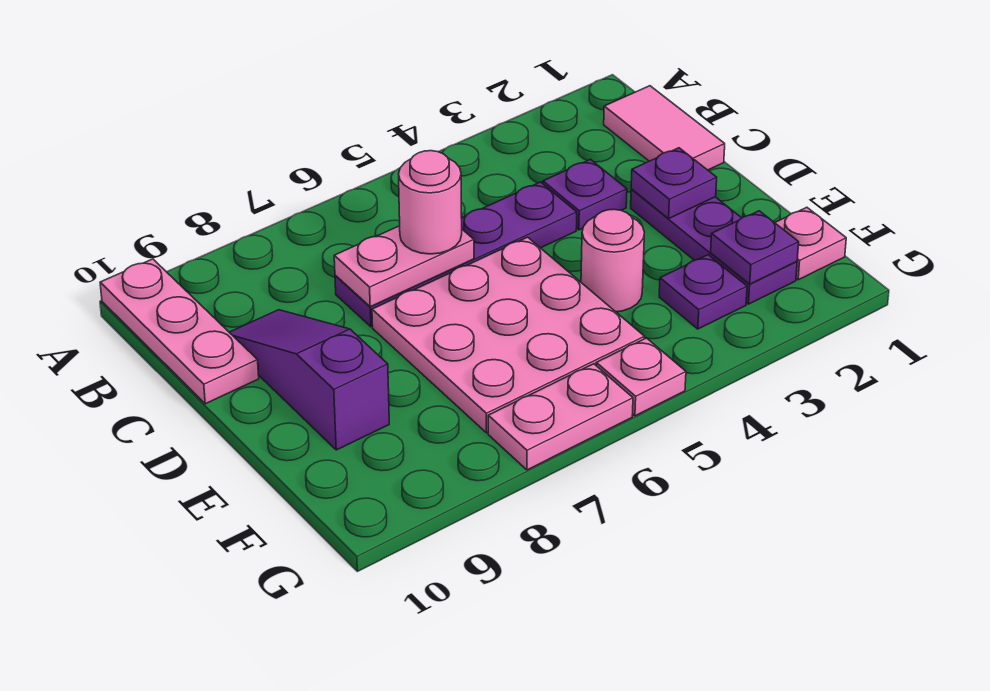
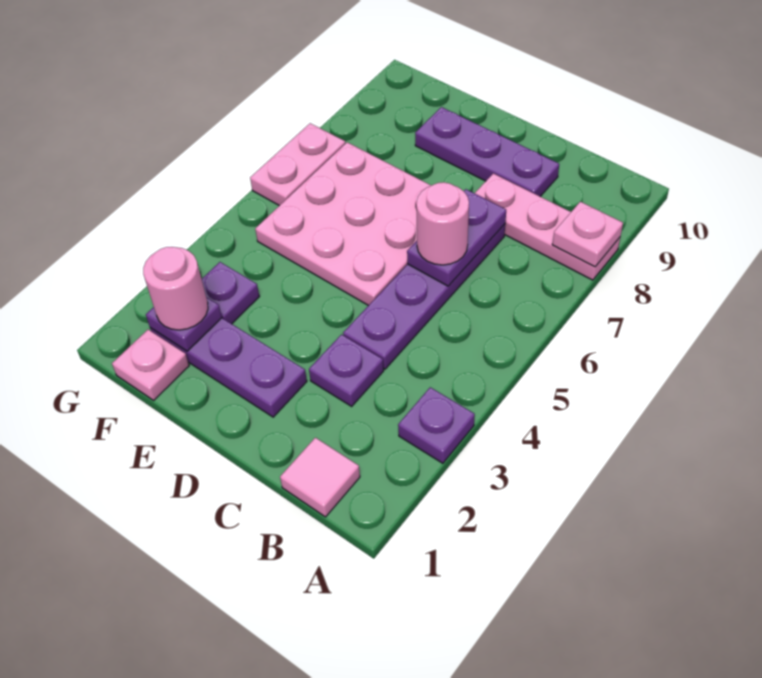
pink plate A10:C10 level 1 -> pink plate A8:C8 level 1
pink tile B1:C1 level 1 -> pink tile B1 level 1
pink plate C6:C7 level 2 -> purple plate C6:C7 level 2
purple slope C9:E9 level 1 top E -> purple plate C9:E9 level 1
purple plate D2 level 2 -> purple plate A3 level 1
pink round brick E4 level 1 -> pink round brick F2 level 3
pink plate G5 level 1 -> pink plate A8 level 2

